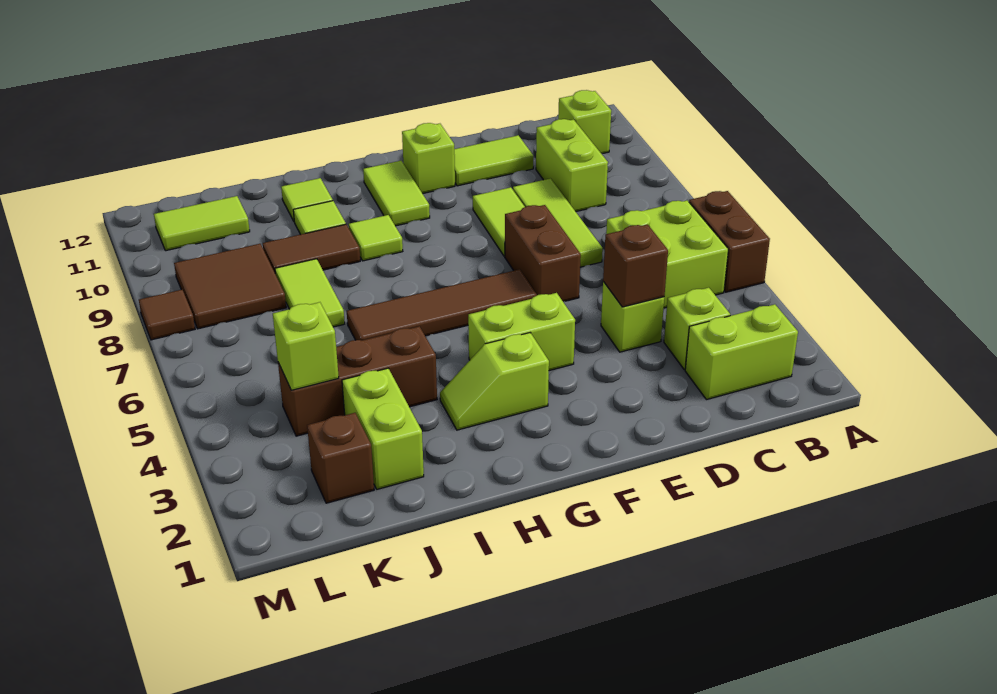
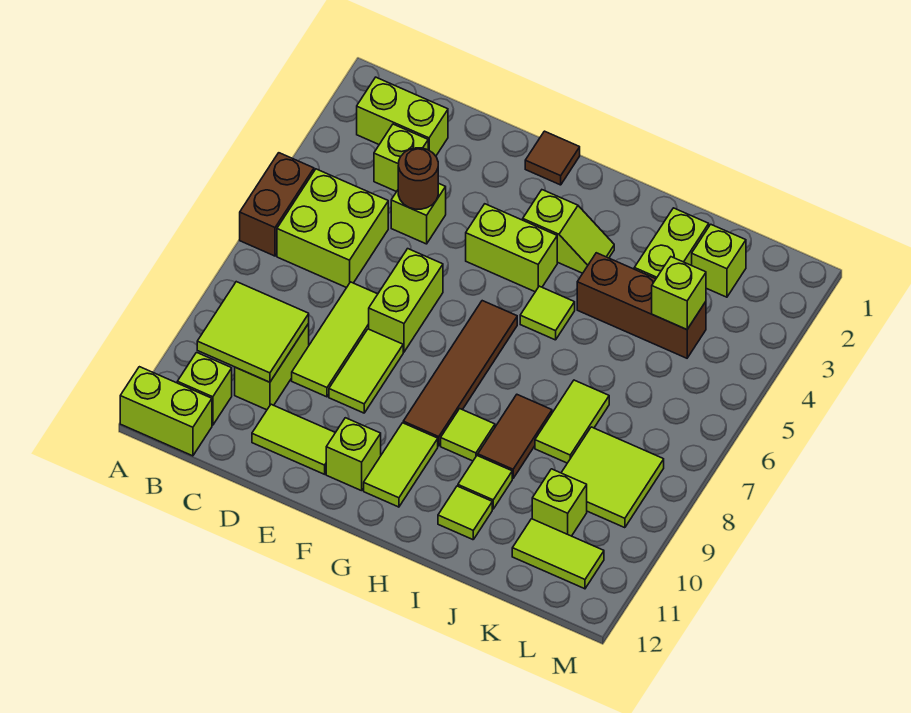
none -> lime brick A12:B12 level 1
none -> lime tile B9:C10 level 2
brown brick D4 level 2 -> brown round brick D4 level 2
brown brick E6:E7 level 1 -> lime brick E6:E7 level 1
brown tile F6:I6 level 1 -> brown tile G6:G9 level 1
none -> lime tile H5 level 1
brown tile I9:J9 level 1 -> brown tile I8:I9 level 1
brown brick K2 level 1 -> lime brick K2 level 1
brown tile K8:L9 level 1 -> lime tile K8:L9 level 1
none -> lime brick K10 level 1
brown tile M8 level 1 -> brown tile F1 level 1

